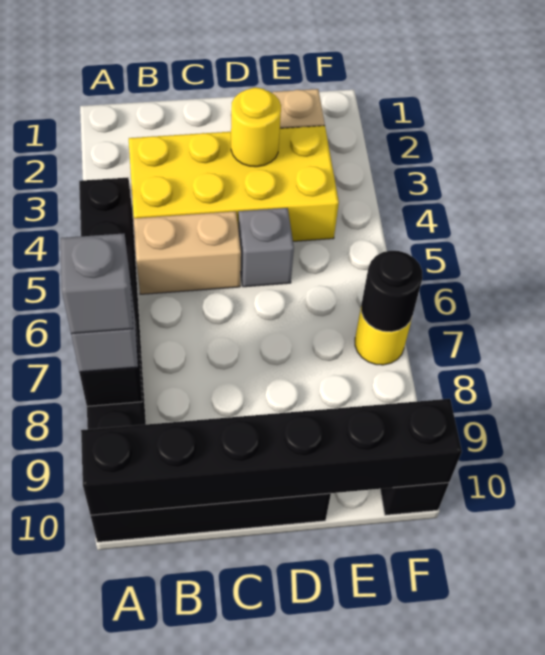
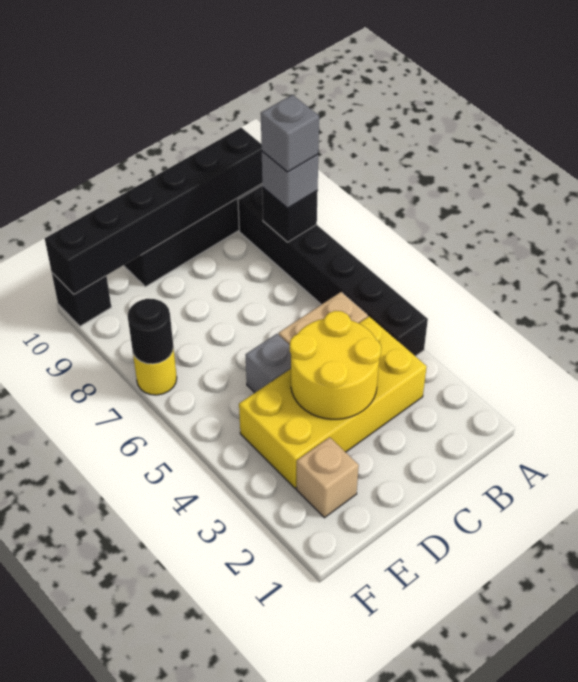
yellow round brick D3 level 2 -> yellow round brick C3:D4 level 2

